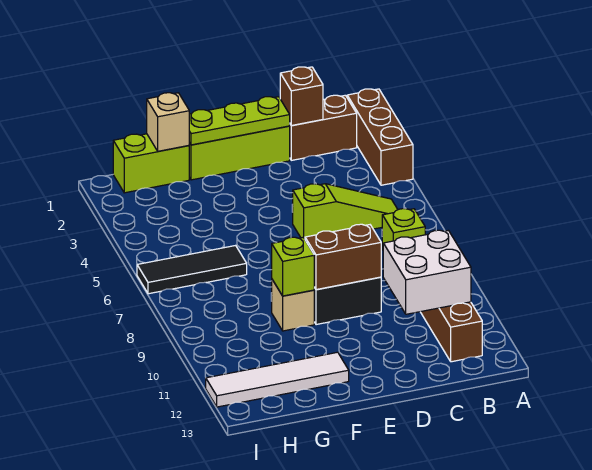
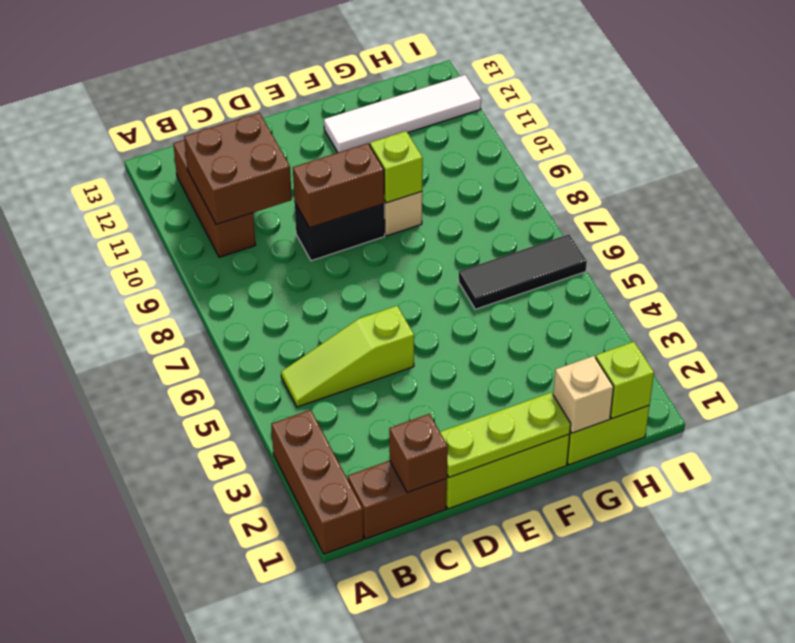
lime brick B7 level 1 -> lime brick H1 level 2
white brick B10:C11 level 2 -> brown brick B10:C11 level 2

